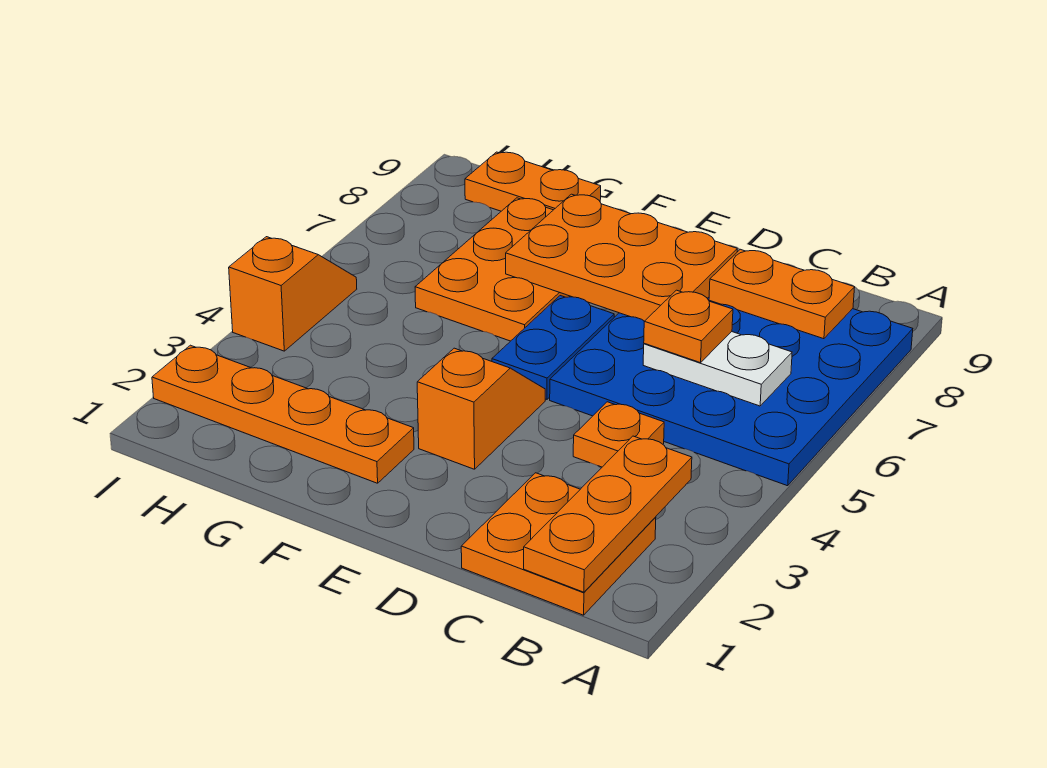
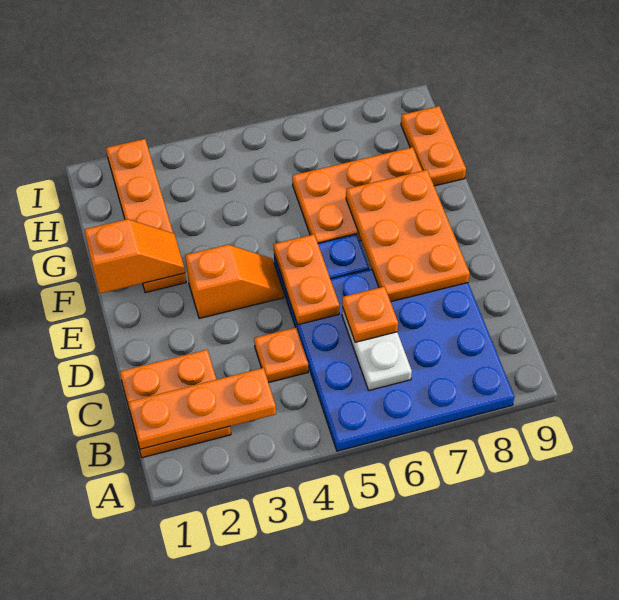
orange plate B8:C8 level 2 -> orange plate D5:E5 level 2
orange slope I4:I5 level 1 top 4 -> orange slope F1:F2 level 2 top 1

